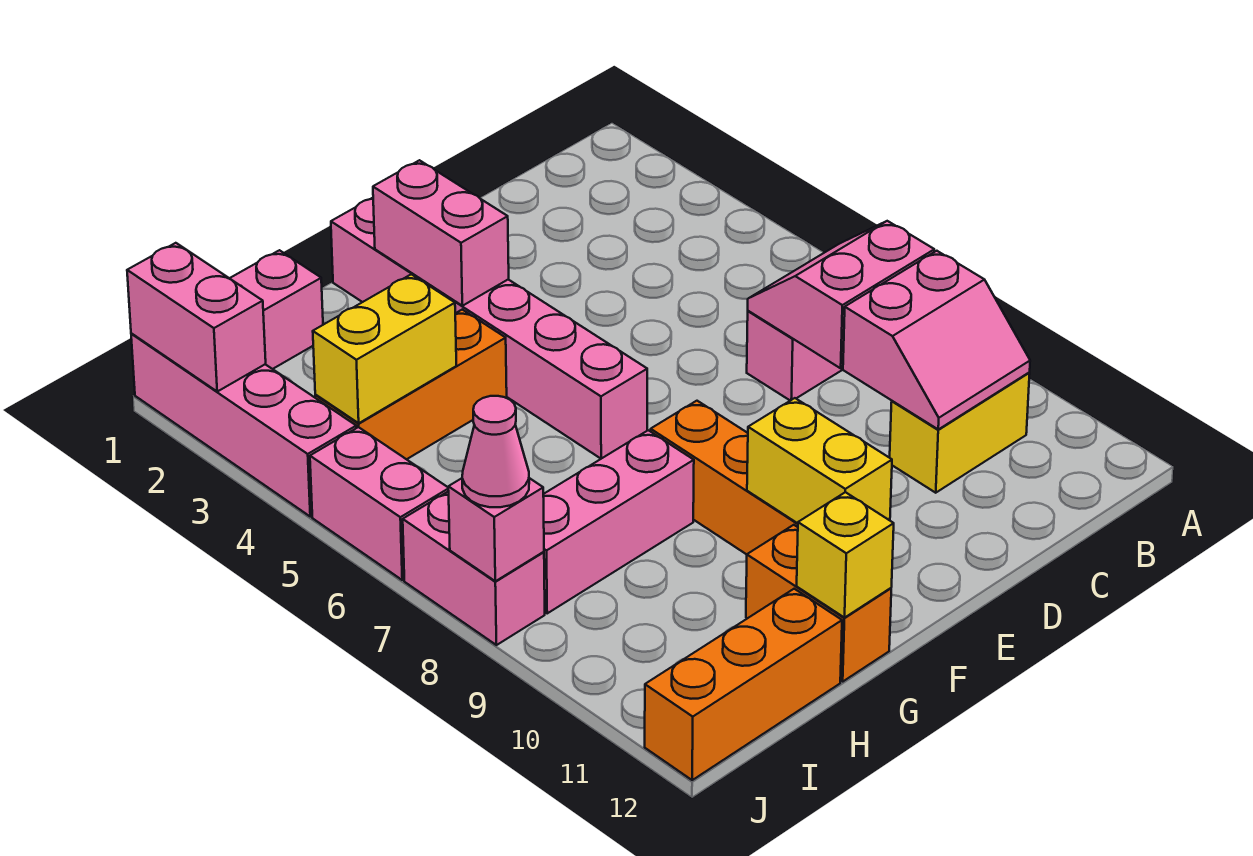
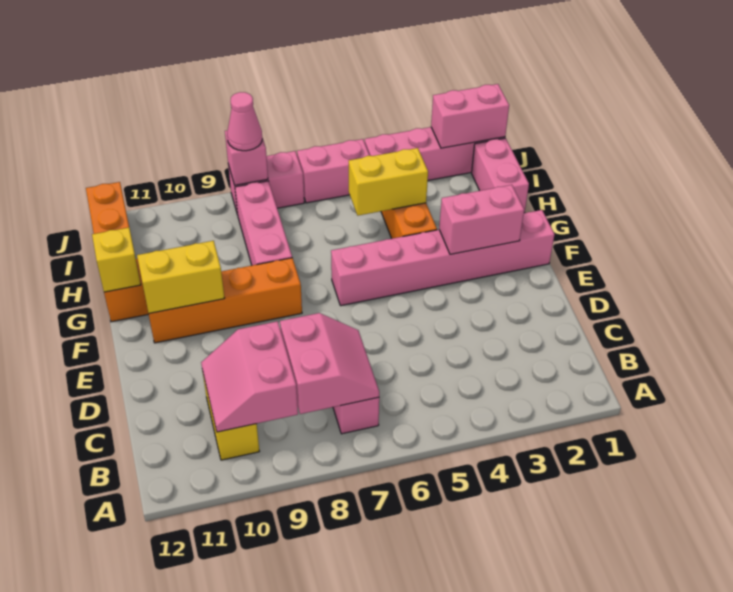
yellow brick H4:I4 level 2 -> yellow brick H4:H5 level 2

